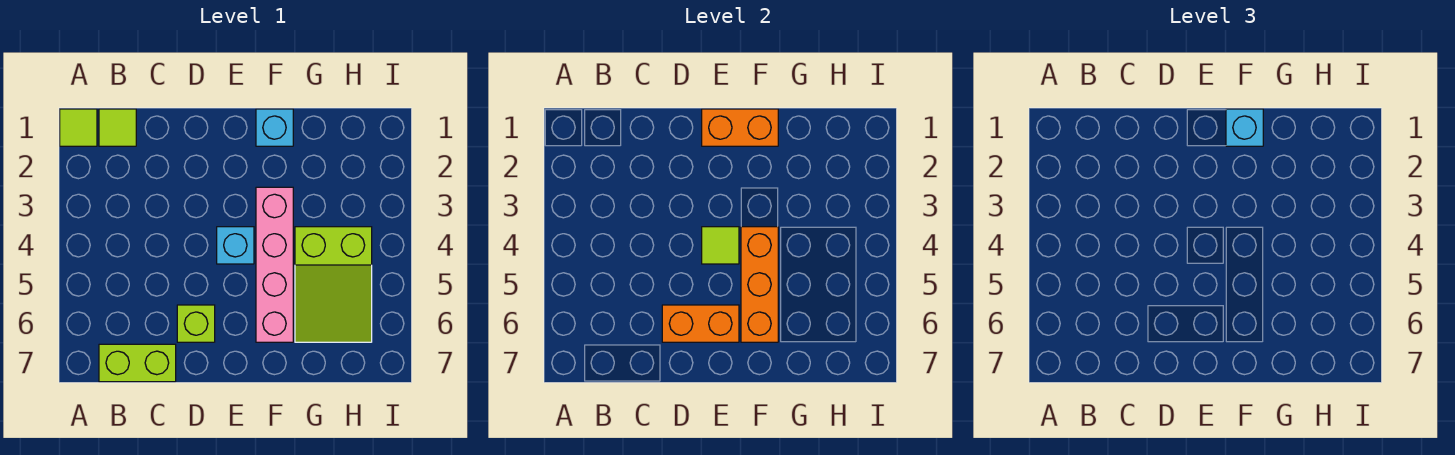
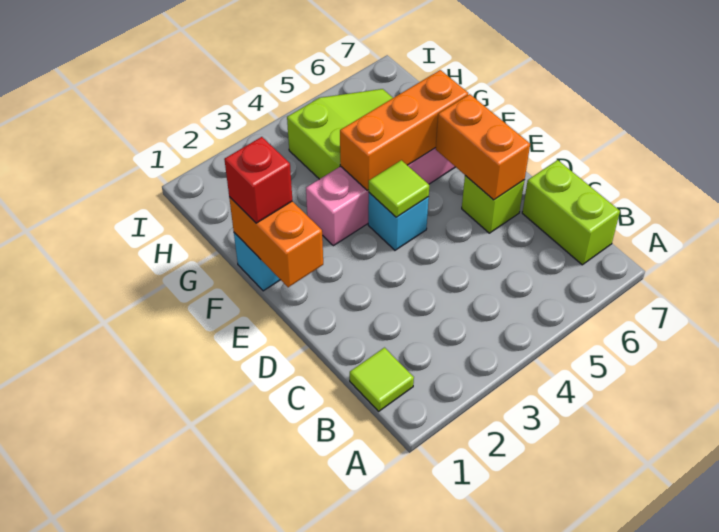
lime tile A1 level 1 -> none
cyan brick F1 level 3 -> red brick F1 level 3

